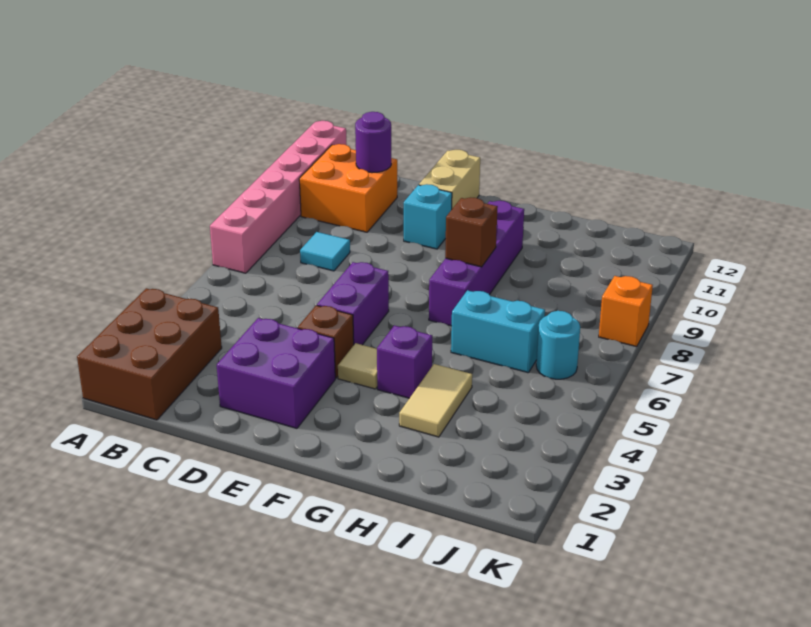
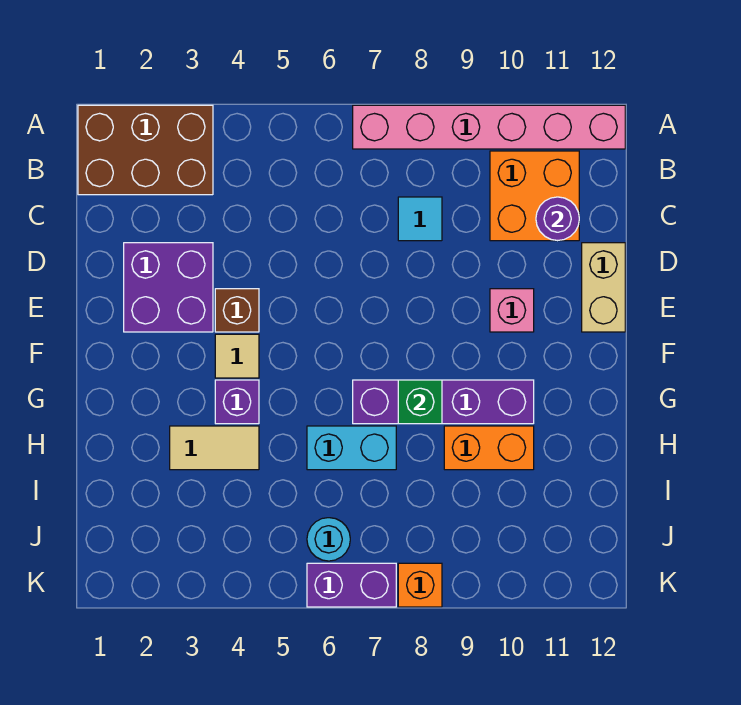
purple brick E5:E6 level 1 -> purple brick K6:K7 level 1
cyan brick E10 level 1 -> pink brick E10 level 1
tan brick E11:E12 level 1 -> tan brick D12:E12 level 1
brown brick G8 level 2 -> green brick G8 level 2
cyan brick H6:I6 level 1 -> cyan brick H6:H7 level 1
none -> orange brick H9:H10 level 1

